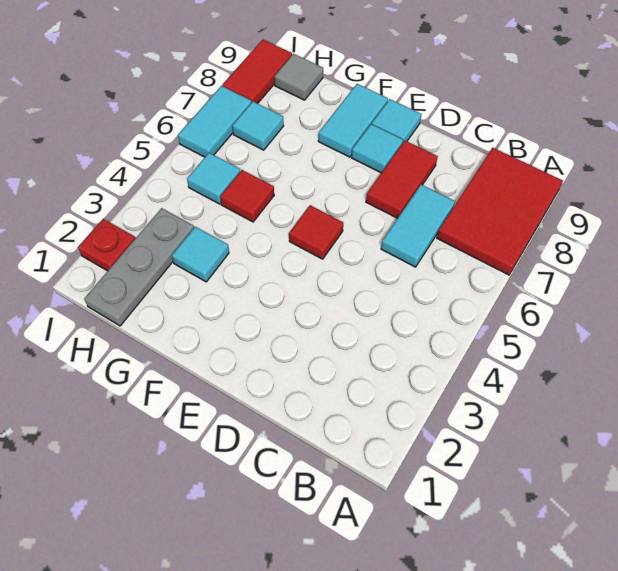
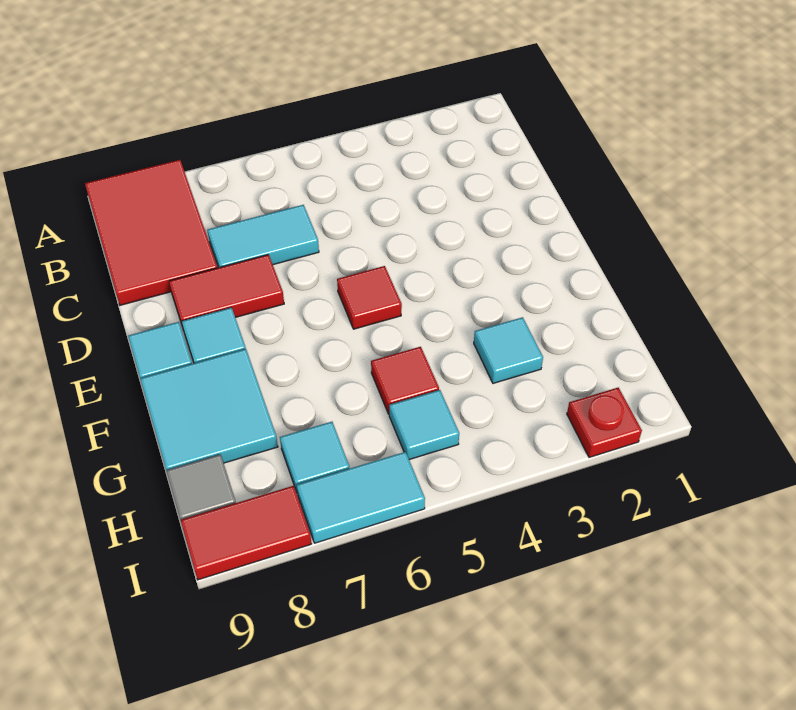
red tile A7:B9 level 1 -> red tile A8:C9 level 1
cyan tile F8:F9 level 1 -> cyan tile F8:G9 level 1
grey plate H1:H3 level 1 -> none

